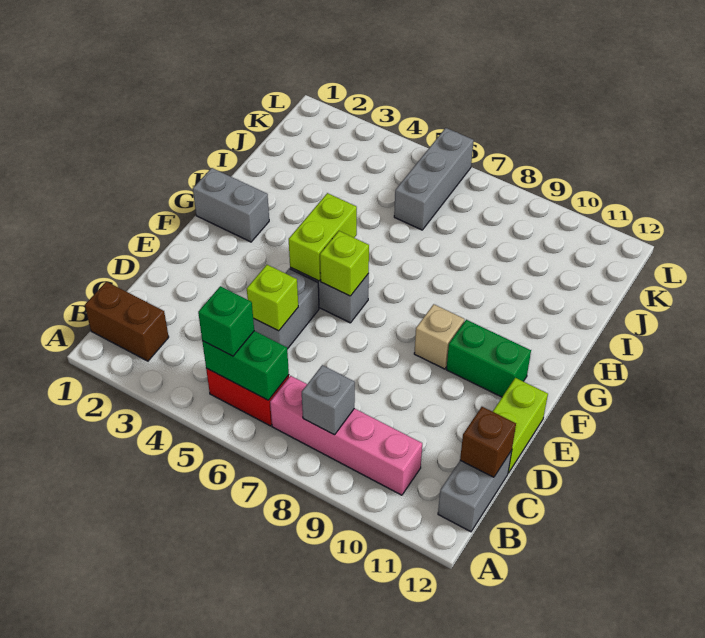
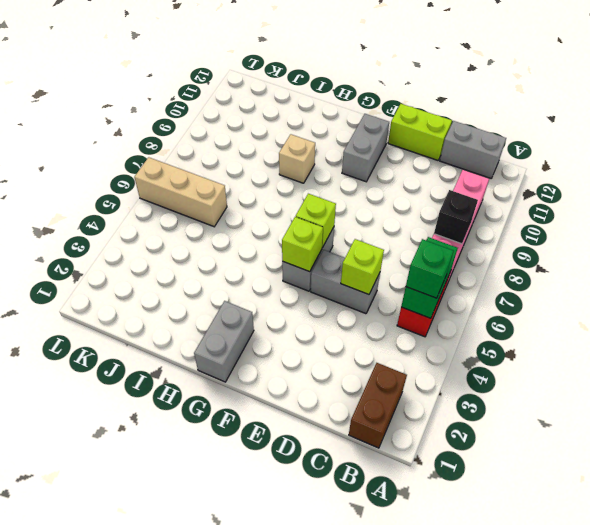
grey brick B8 level 2 -> black brick B8 level 2
brown brick C12 level 2 -> none
lime brick F5:G5 level 2 -> lime brick F5 level 2
tan brick F9 level 1 -> tan brick H9 level 1
green brick F10:F11 level 1 -> grey brick F10:F11 level 1
grey brick J6:L6 level 1 -> tan brick J6:L6 level 1

